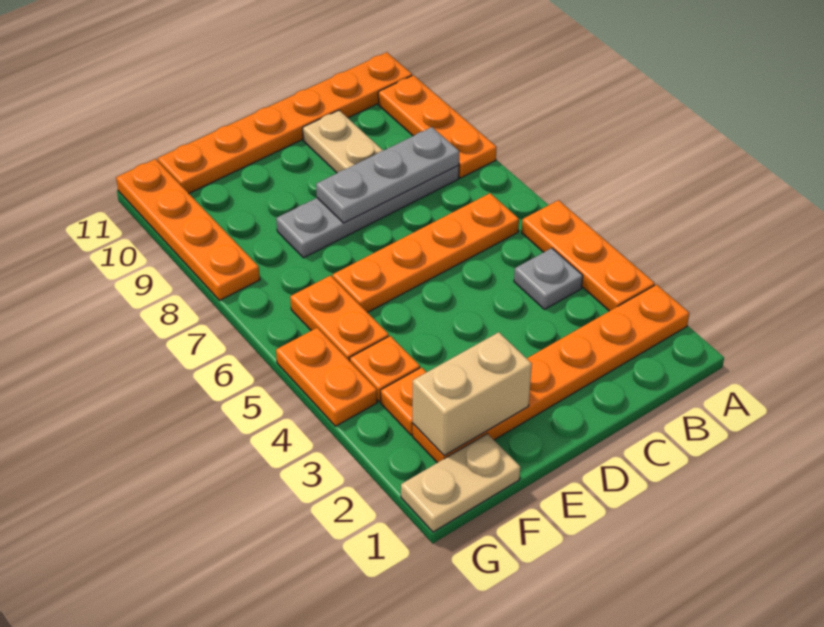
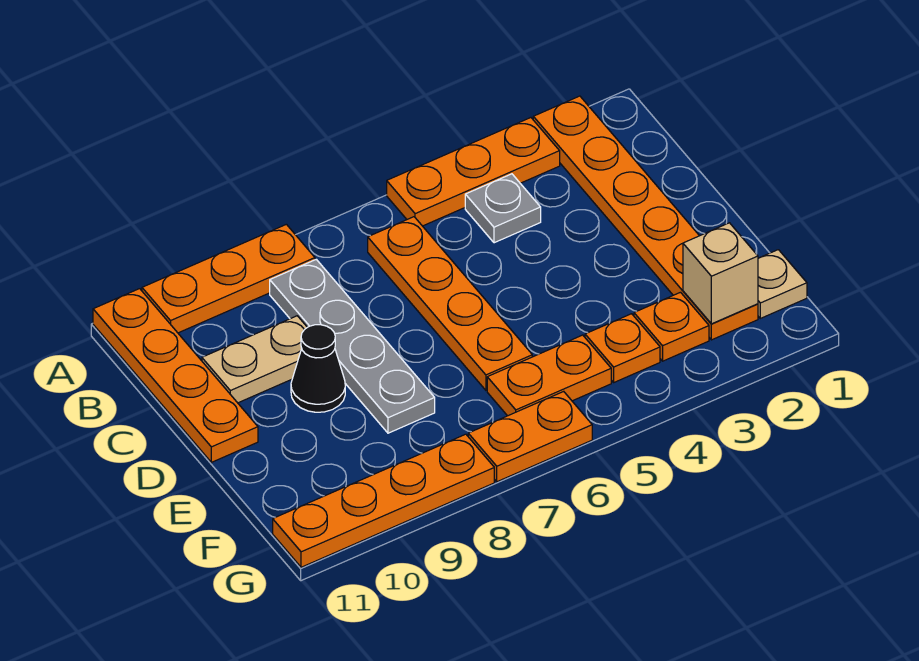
orange plate A11:F11 level 1 -> orange plate A11:D11 level 1
grey plate B8:D8 level 2 -> none
none -> black cone D9 level 1
tan brick E2:F2 level 2 -> tan brick F2 level 2
tan plate F1:G1 level 1 -> tan plate F1 level 1
orange plate G4:G5 level 1 -> orange plate G6:G7 level 1

